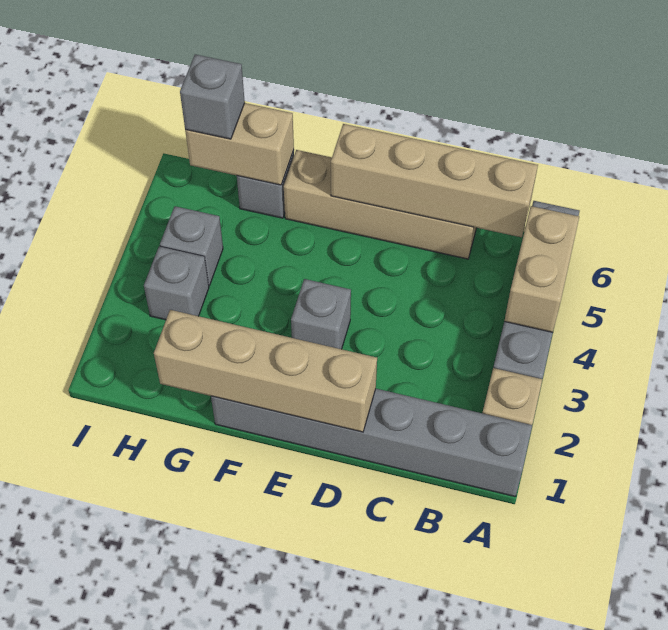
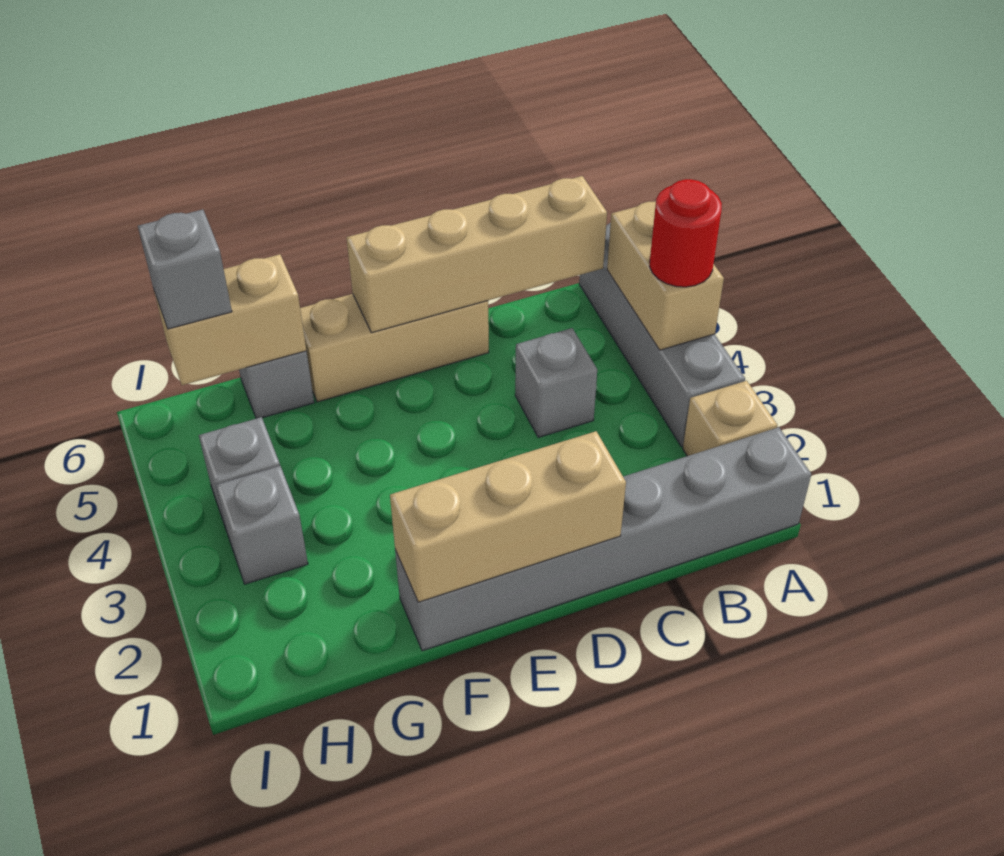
none -> red round brick A4 level 3
tan brick C6:F6 level 1 -> tan brick D6:F6 level 1
tan brick D1:G1 level 2 -> tan brick D1:F1 level 2
grey brick E3 level 1 -> grey brick C4 level 1

